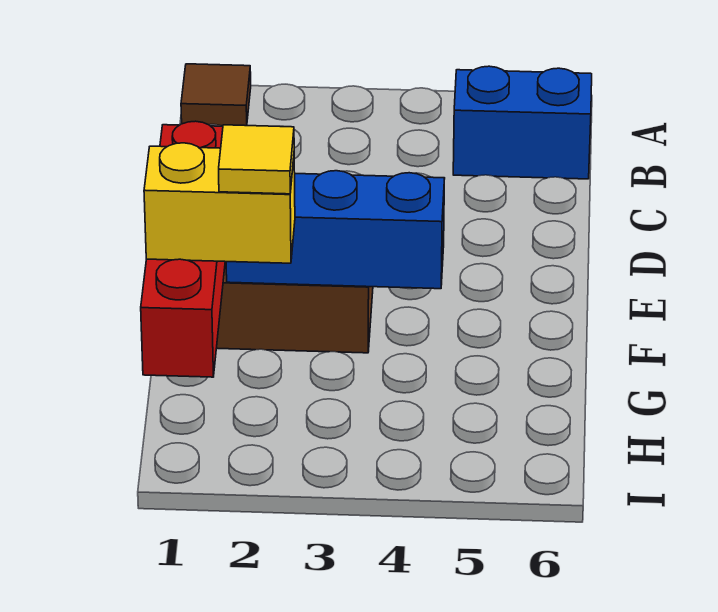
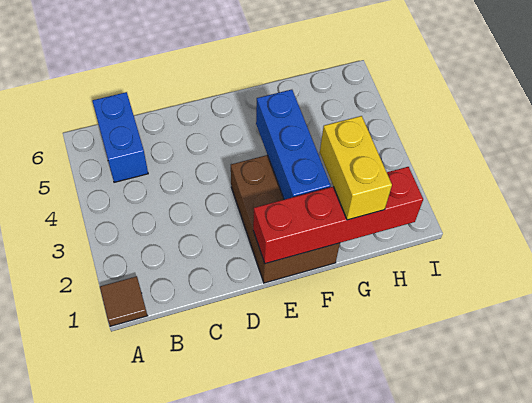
yellow tile G2 level 4 -> none

